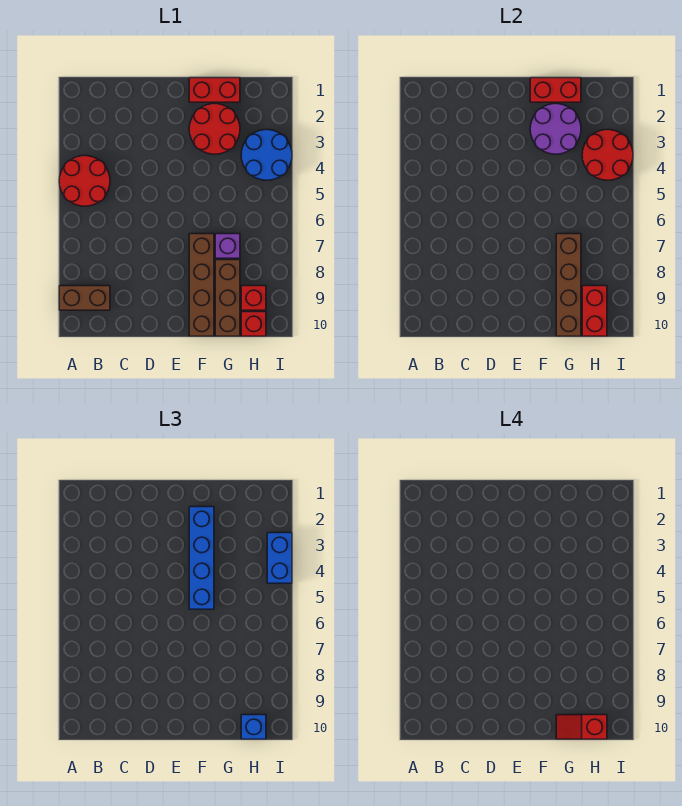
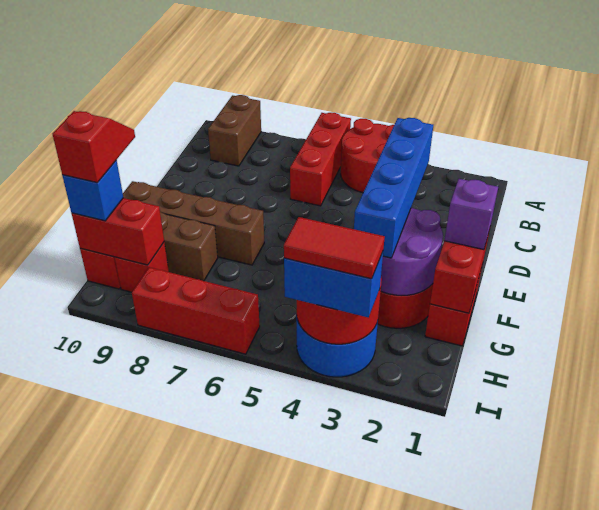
none -> red brick A6:C6 level 1
blue brick F2:F5 level 3 -> blue brick D3:G3 level 3
purple brick G7 level 1 -> purple brick F1 level 3
brown brick G7:G10 level 2 -> none
none -> red tile I3:I4 level 4
none -> red brick I6:I8 level 1

